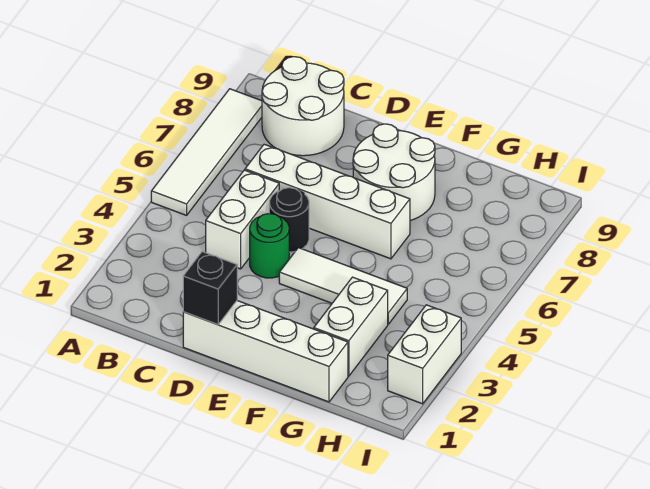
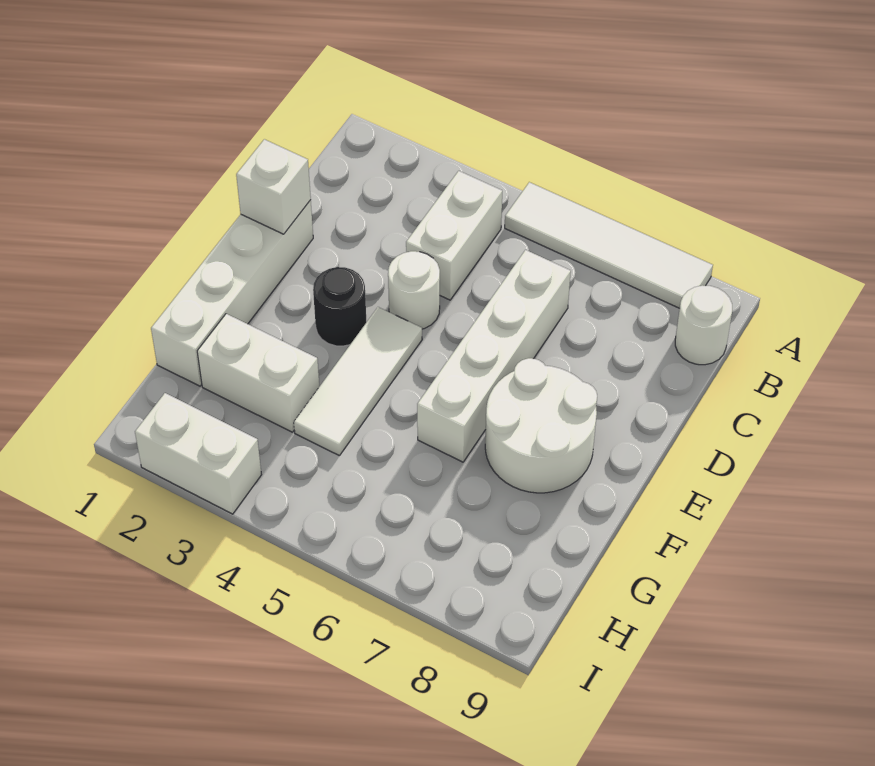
white round brick B8:C9 level 1 -> white round brick B9 level 1
white brick C4:C5 level 1 -> white brick B4:C4 level 1
black brick D1 level 2 -> white brick D1 level 2
green round brick D4 level 1 -> white round brick D4 level 1
black round brick D5 level 1 -> black round brick E3 level 1

